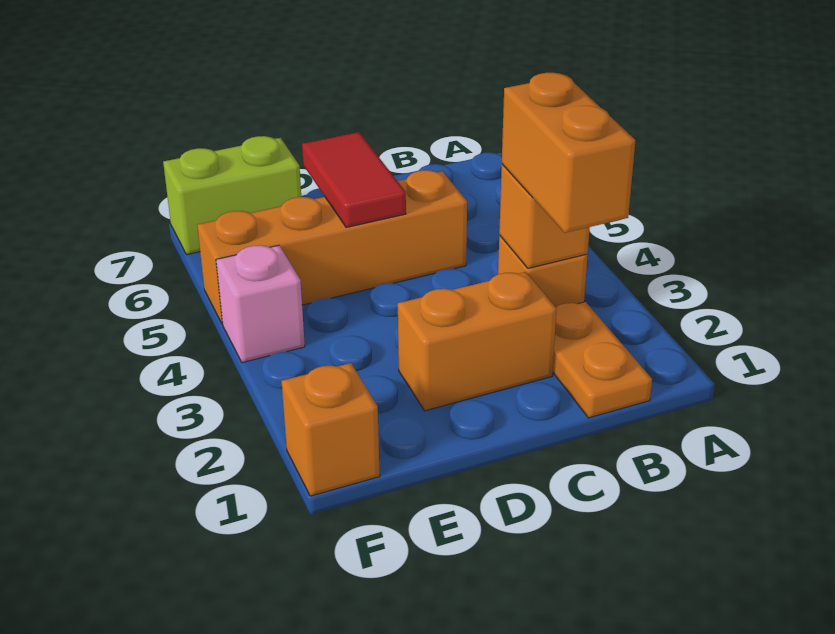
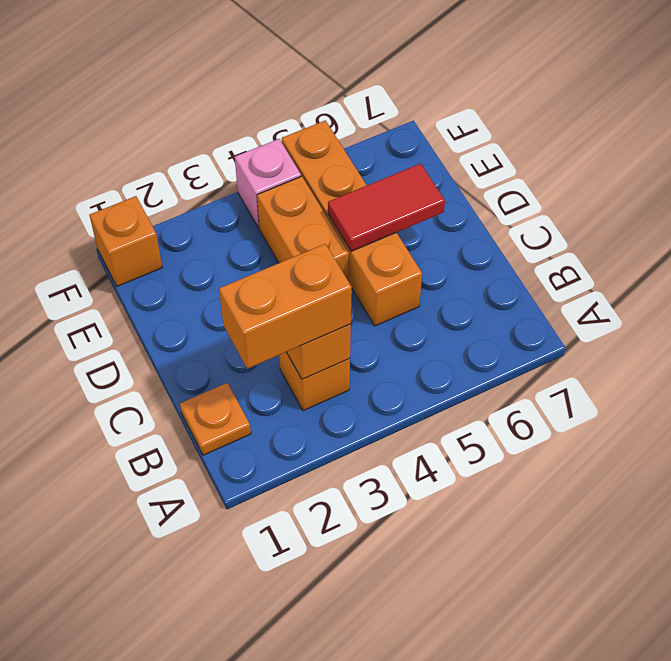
orange plate B1:B2 level 1 -> orange plate B1 level 1
orange brick C2:D2 level 1 -> orange brick D4:E4 level 1
lime brick E7:F7 level 1 -> none

